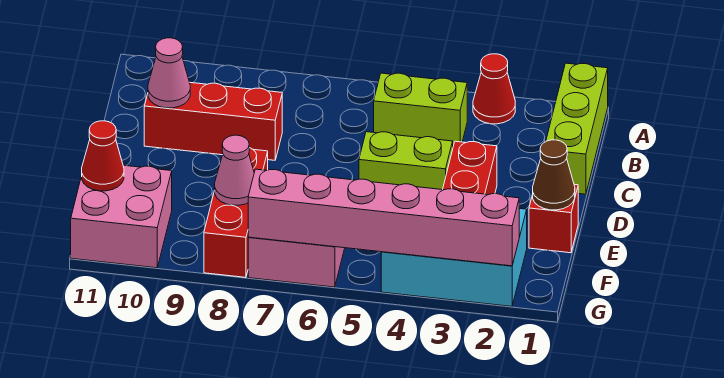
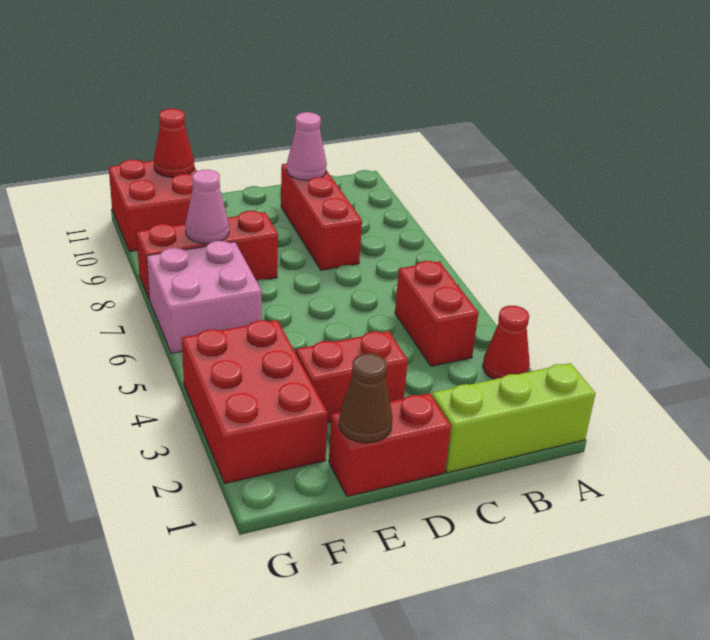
lime brick B4:B5 level 1 -> red brick B4:B5 level 1
lime brick D4:D5 level 1 -> none
red brick E1 level 1 -> red brick D1:E1 level 1
cyan brick F2:G4 level 1 -> red brick F2:G4 level 1
pink brick F10:G11 level 1 -> red brick F10:G11 level 1
pink brick G2:G7 level 2 -> none

